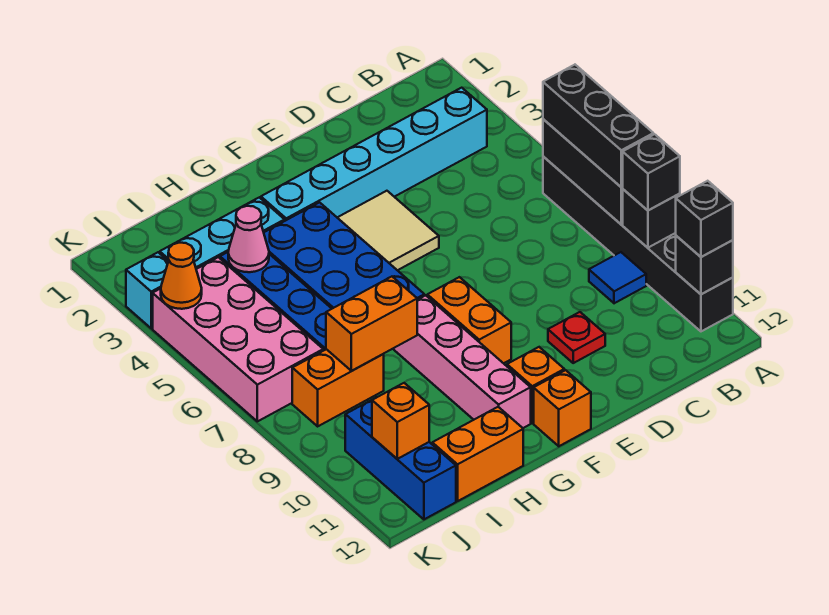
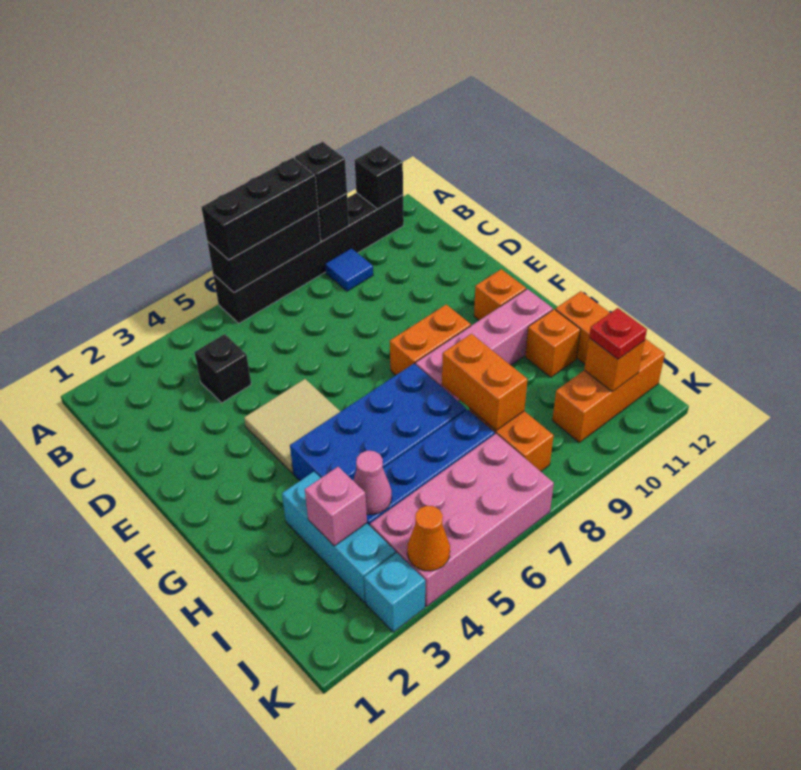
black brick A11 level 3 -> black brick C4 level 1
cyan brick B3:G3 level 1 -> none
red plate D10 level 1 -> red plate J11 level 3
orange brick F12 level 1 -> orange brick H11 level 1
none -> pink brick I3 level 2
blue brick J10:J12 level 1 -> orange brick J10:J12 level 1

